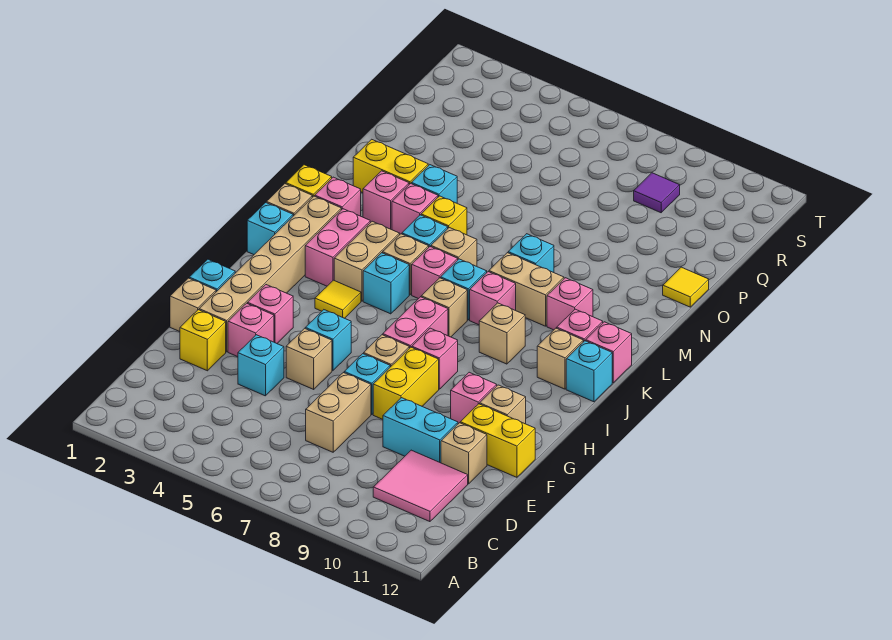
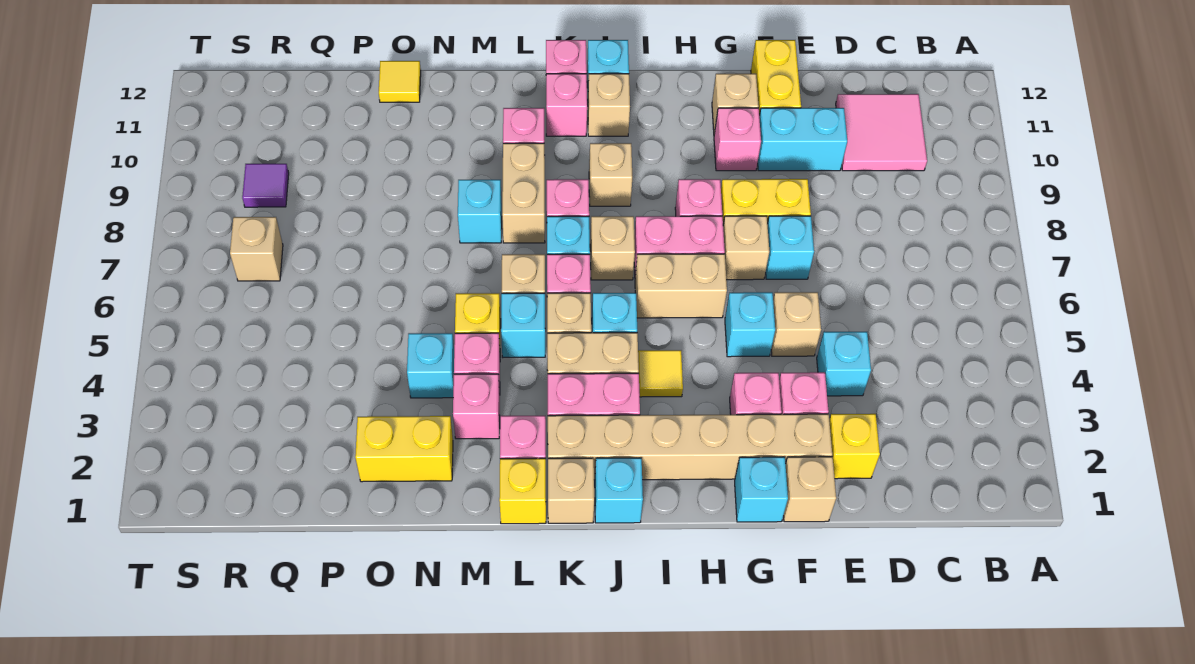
tan brick D7:E7 level 1 -> tan brick H6:I6 level 1
cyan brick E9:E10 level 1 -> cyan brick E10:F10 level 1
tan brick E11 level 1 -> tan brick R7 level 1
yellow brick N2:N3 level 1 -> yellow brick N2:O2 level 1

